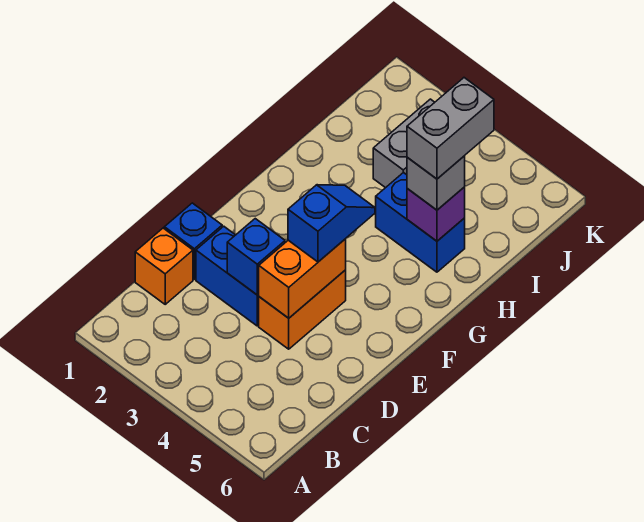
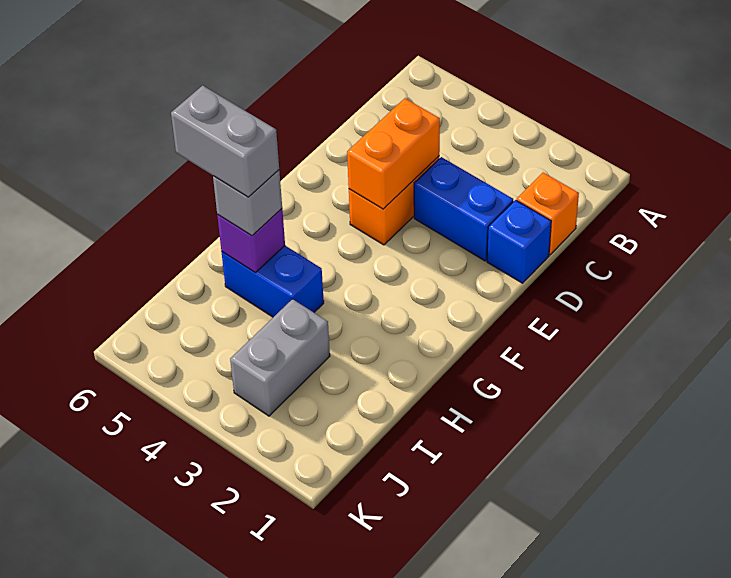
blue brick D3 level 2 -> none
blue slope E4:F4 level 3 top E -> none
grey brick H5:I5 level 4 -> grey brick H5:H6 level 4

